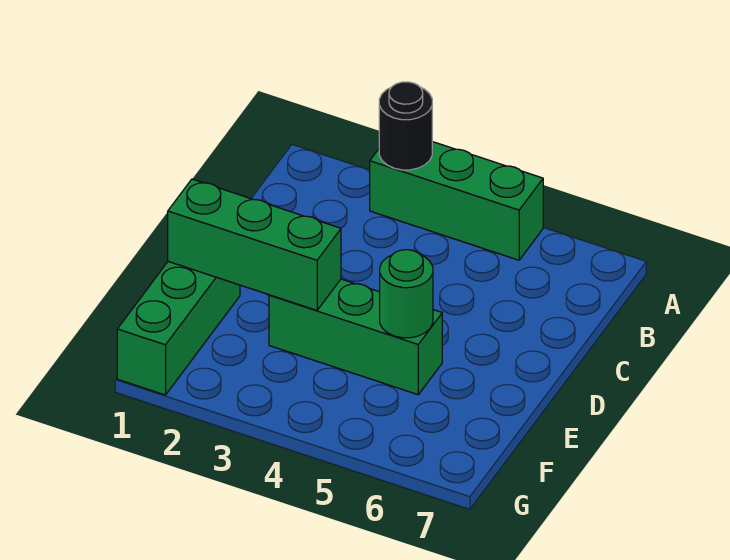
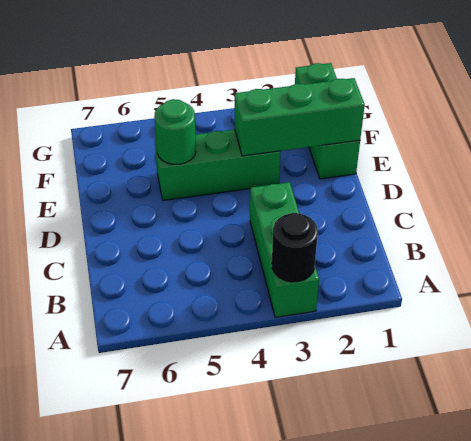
green brick A3:A5 level 1 -> green brick A3:C3 level 1

